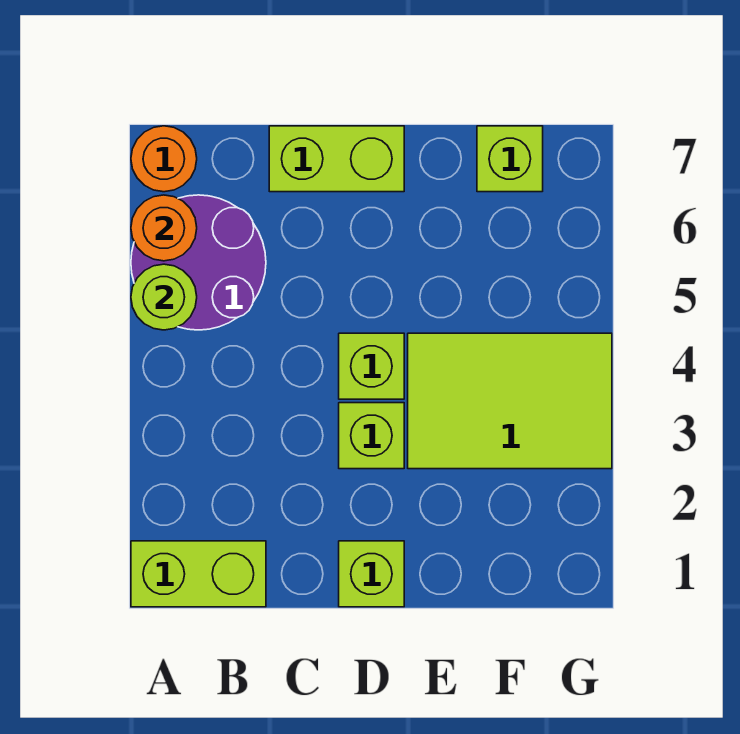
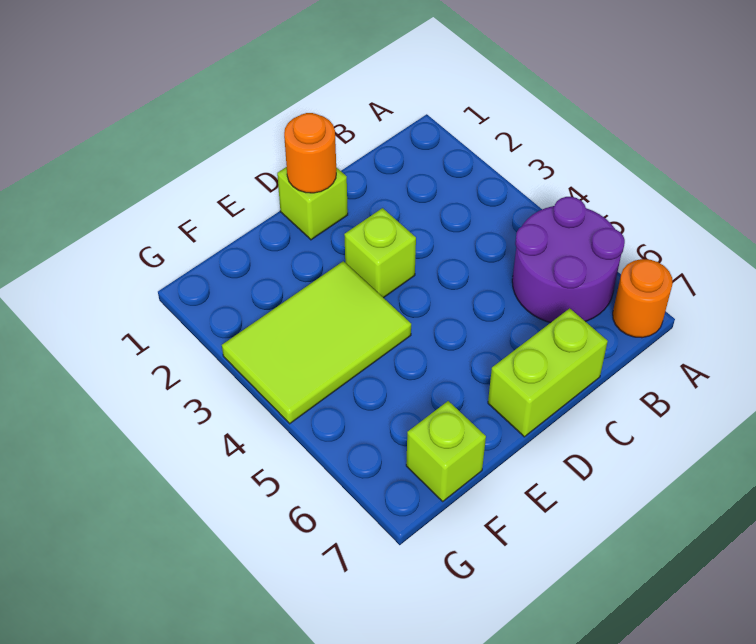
lime brick A1:B1 level 1 -> none
lime round brick A5 level 2 -> none
orange round brick A6 level 2 -> orange round brick D1 level 2
lime brick D4 level 1 -> none

